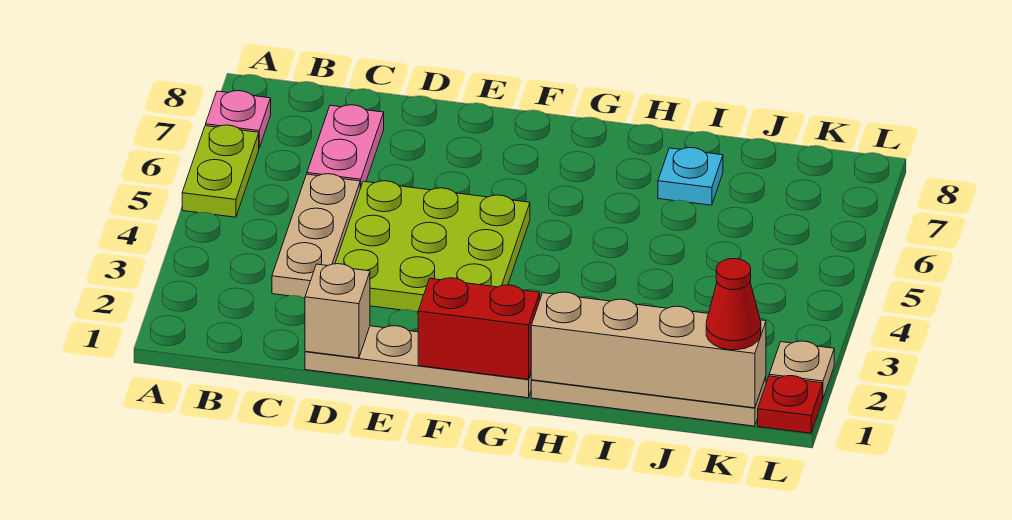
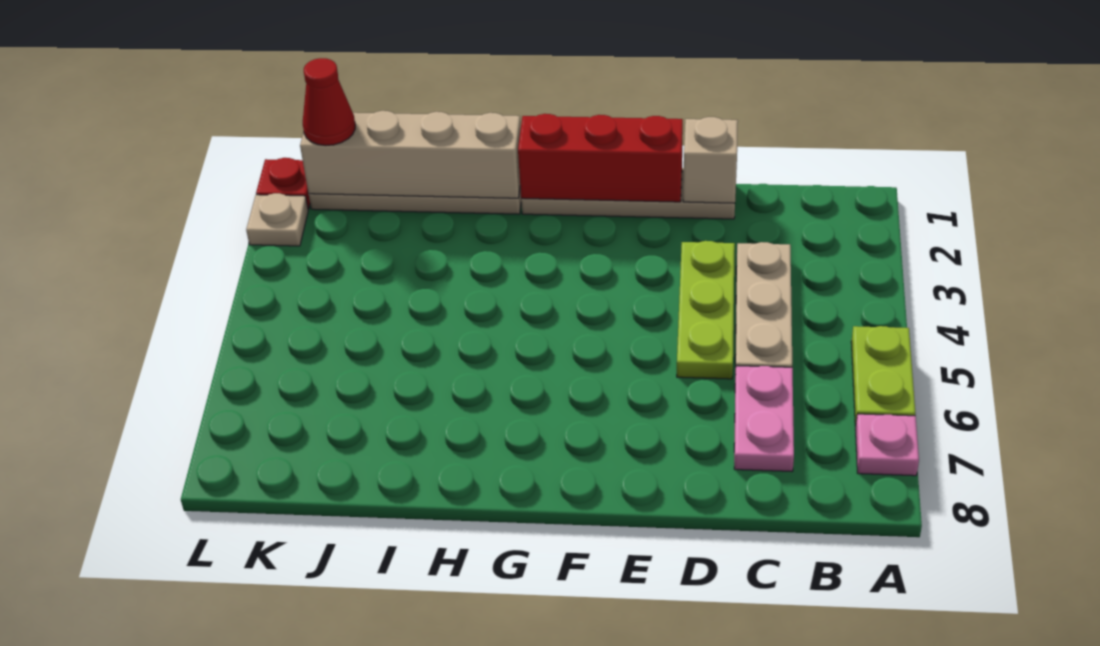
lime plate D3:F5 level 1 -> lime plate D3:D5 level 1
red brick F1:G1 level 2 -> red brick E1:G1 level 2
cyan plate I7 level 1 -> none

